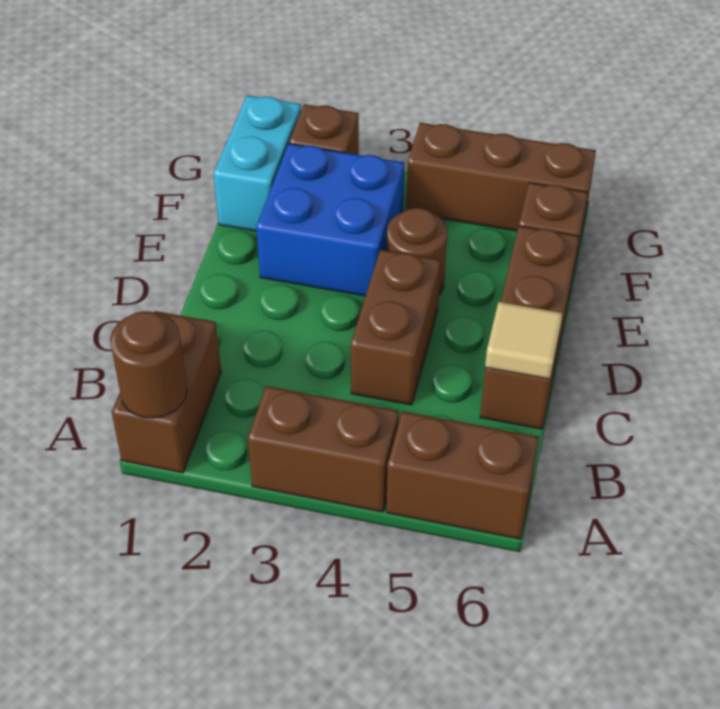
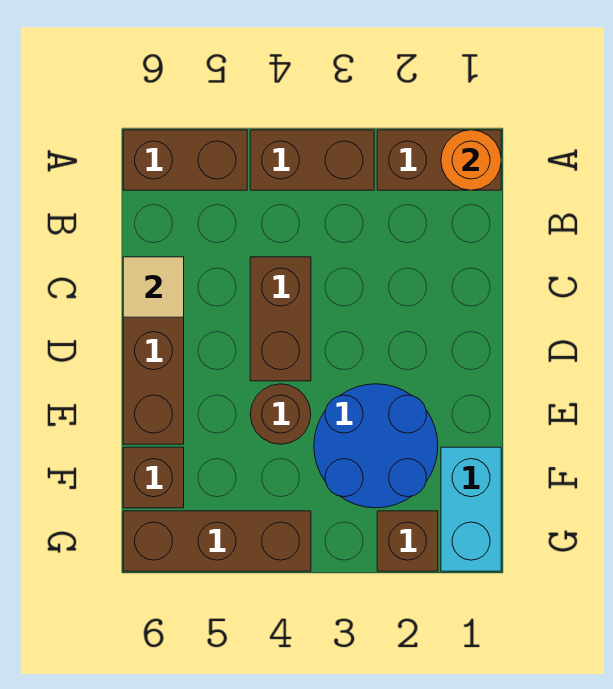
brown brick A1:B1 level 1 -> brown brick A1:A2 level 1
brown round brick A1 level 2 -> orange round brick A1 level 2
blue brick E2:F3 level 1 -> blue round brick E2:F3 level 1

